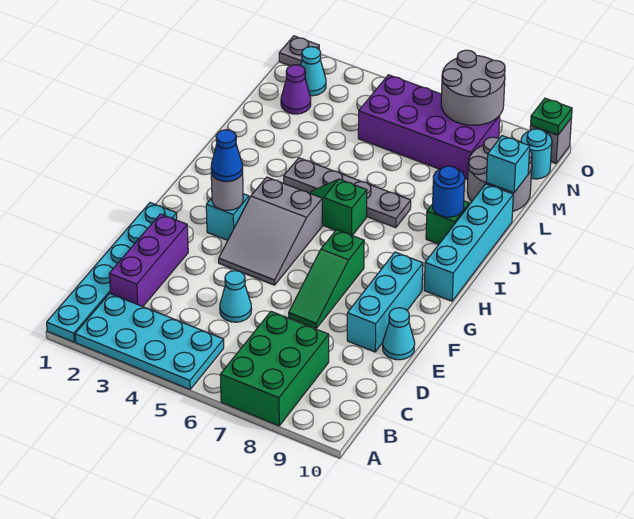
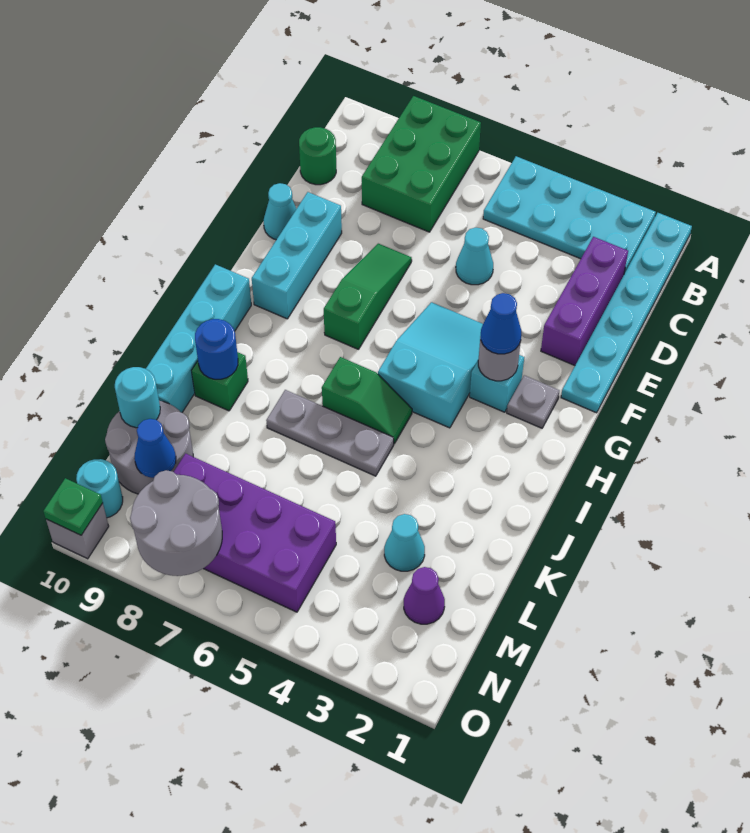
none -> green round brick C10 level 1
grey slope F4:H5 level 1 top H -> cyan slope F4:H5 level 1 top H
grey plate J4:J7 level 1 -> grey plate J5:J7 level 1
cyan brick L10 level 2 -> cyan round brick L10 level 2
none -> blue cone M9 level 2
cyan cone N2 level 1 -> cyan cone L3 level 1
grey plate O1 level 1 -> grey plate G2 level 1

